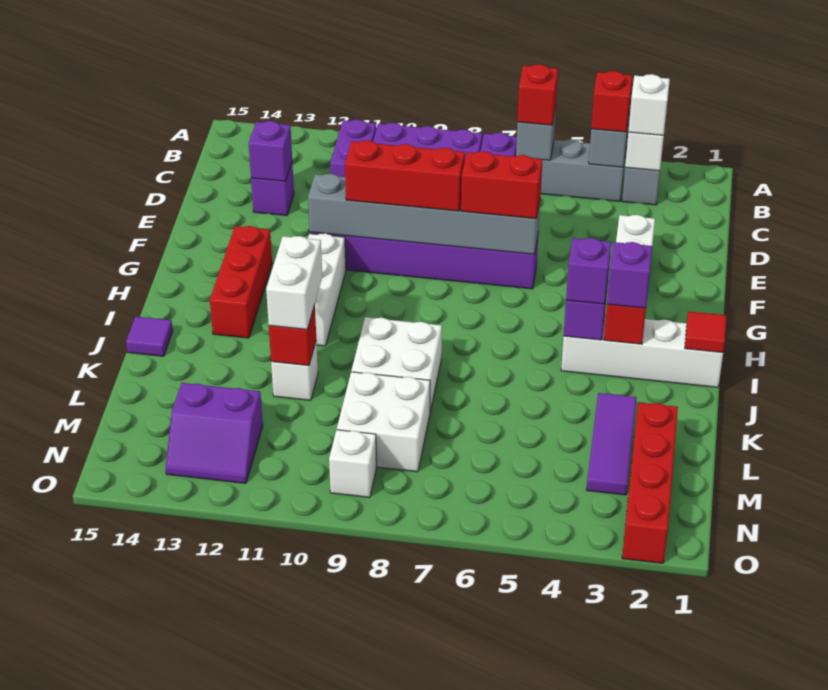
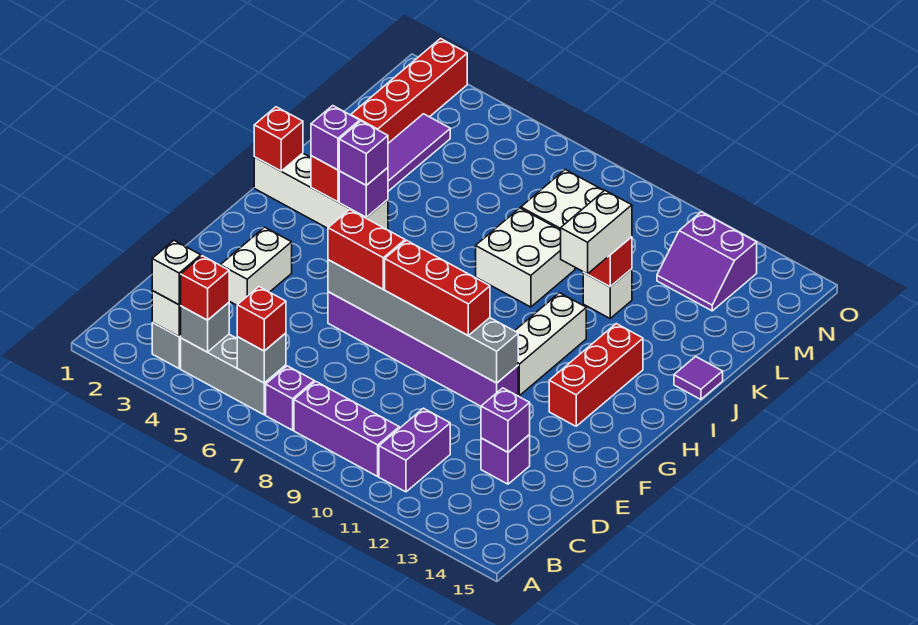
red tile I1 level 2 -> red brick I1 level 2
purple slope M12:N13 level 1 top M -> purple slope M12:N13 level 1 top N
white brick N9 level 1 -> none

